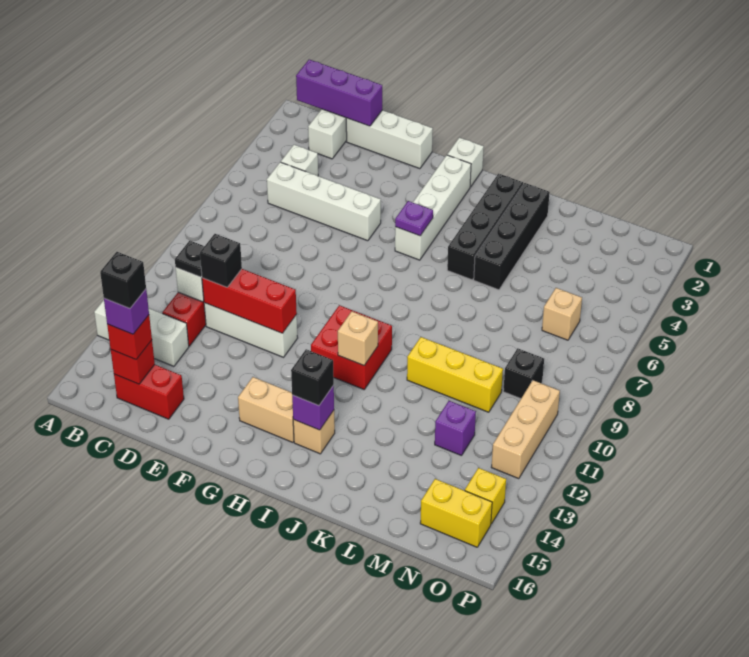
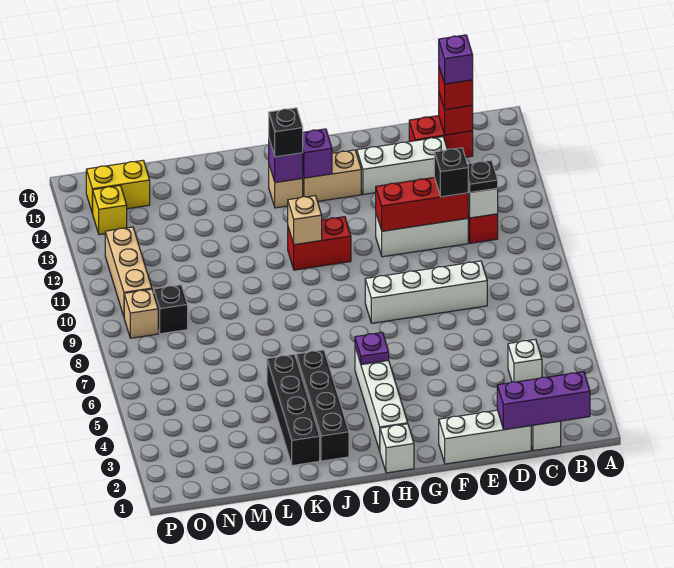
white brick A13:C13 level 1 -> white brick D14:F14 level 1
white brick C5:F5 level 1 -> white brick D8:G8 level 1
black brick C15 level 5 -> none
red brick H10:I11 level 1 -> red brick H11:I11 level 1
yellow brick K10:M10 level 1 -> none
purple brick M12 level 1 -> purple brick H14 level 2
tan brick N6 level 1 -> tan brick O9 level 1

